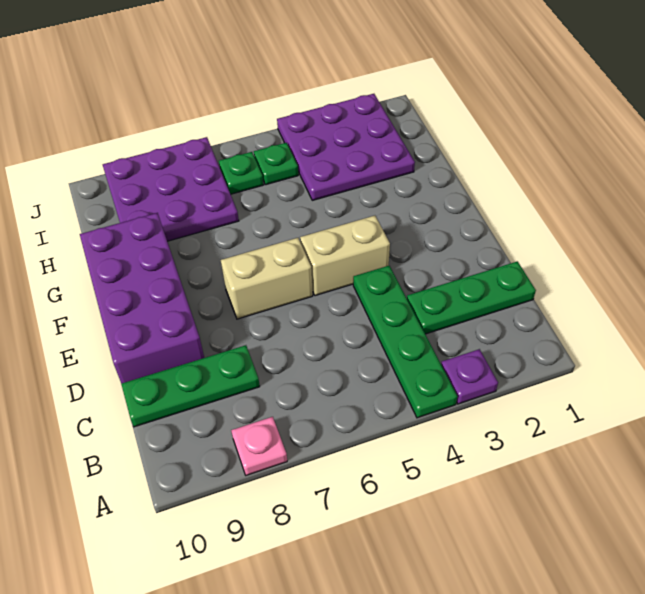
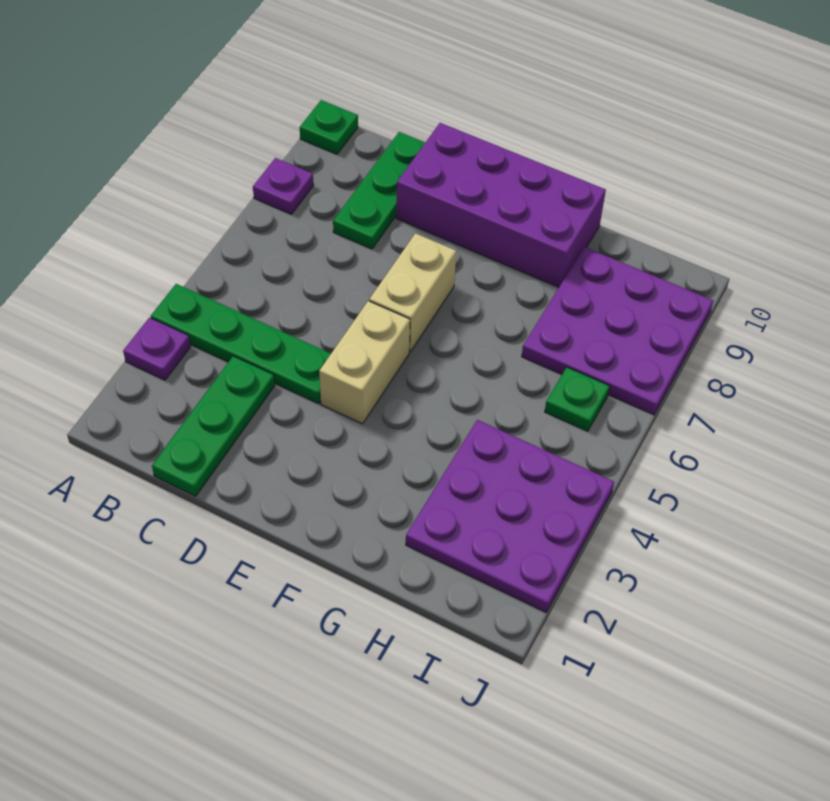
pink plate A8 level 1 -> purple plate A8 level 1
green plate I5 level 1 -> green plate A10 level 1

